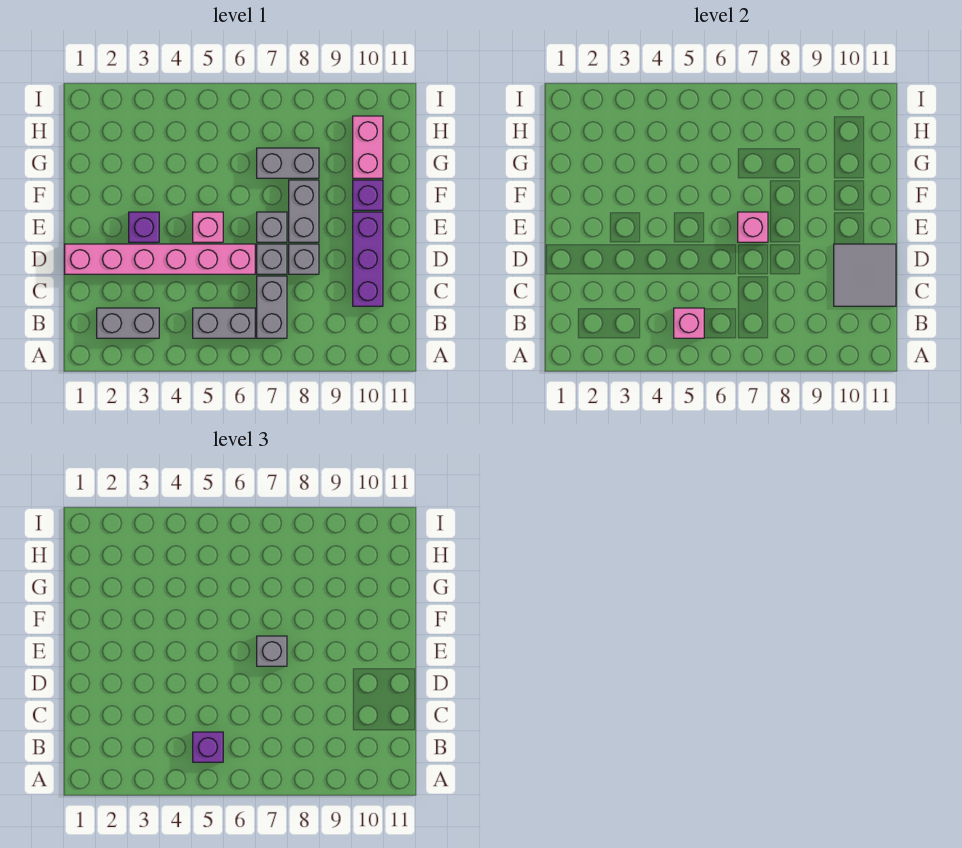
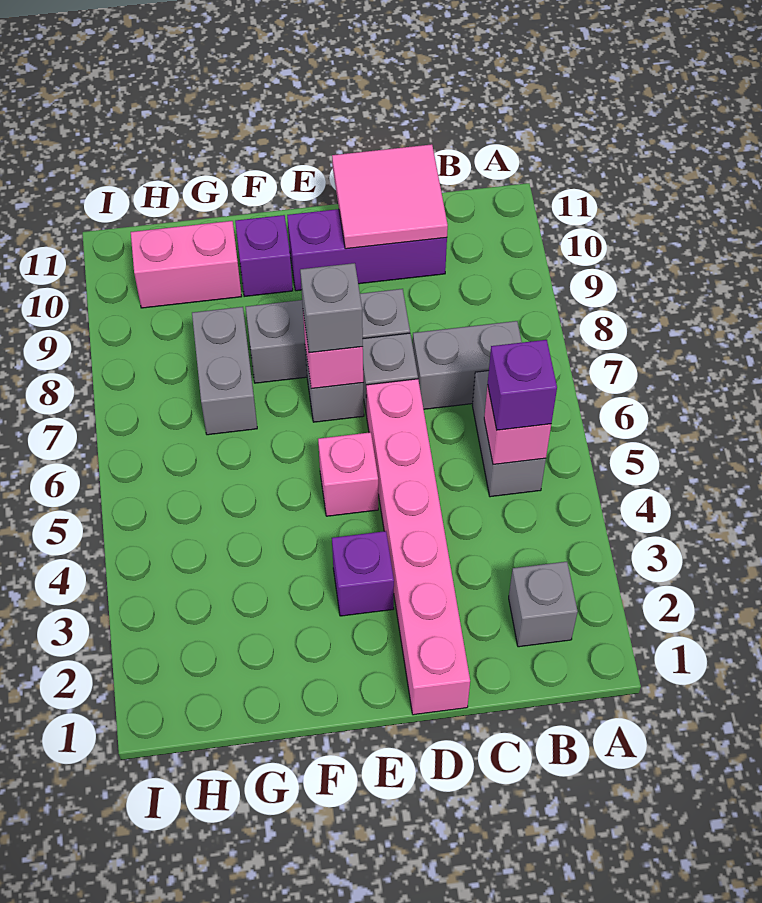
grey brick B2:B3 level 1 -> grey brick B2 level 1
grey tile C10:D11 level 2 -> pink tile C10:D11 level 2

